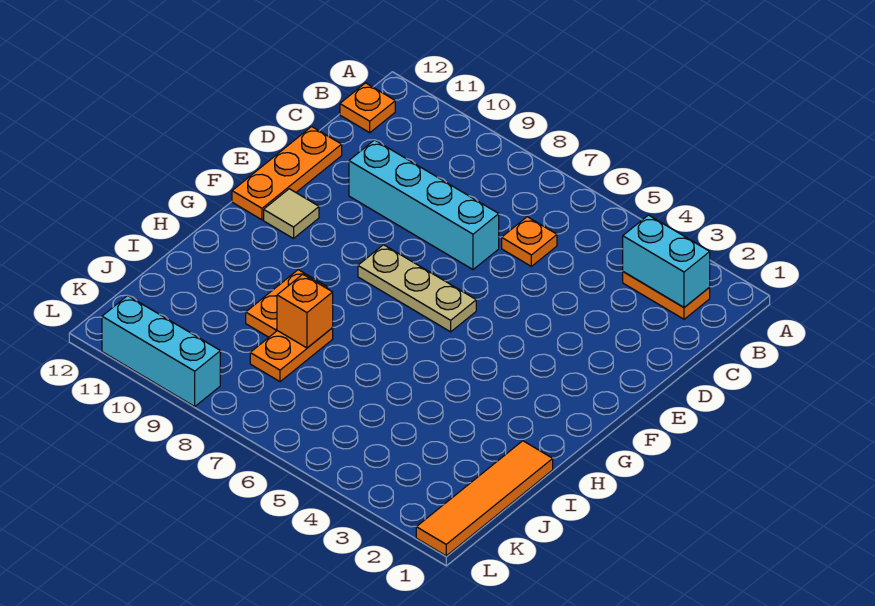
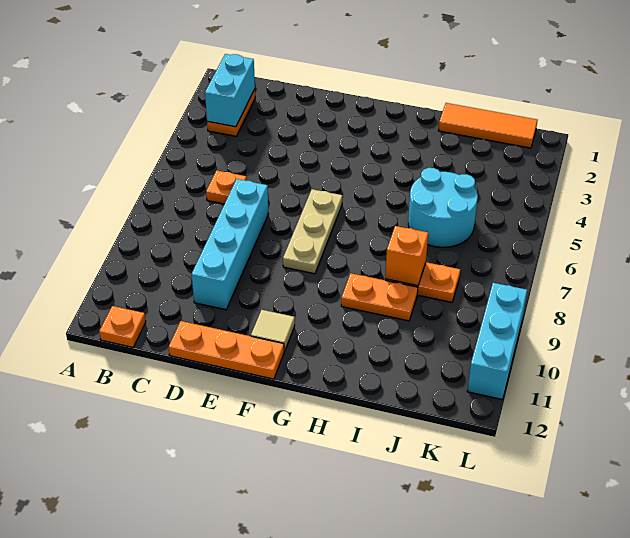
orange tile I1:L1 level 1 -> orange tile I1:K1 level 1
none -> cyan round brick I5:J6 level 1

